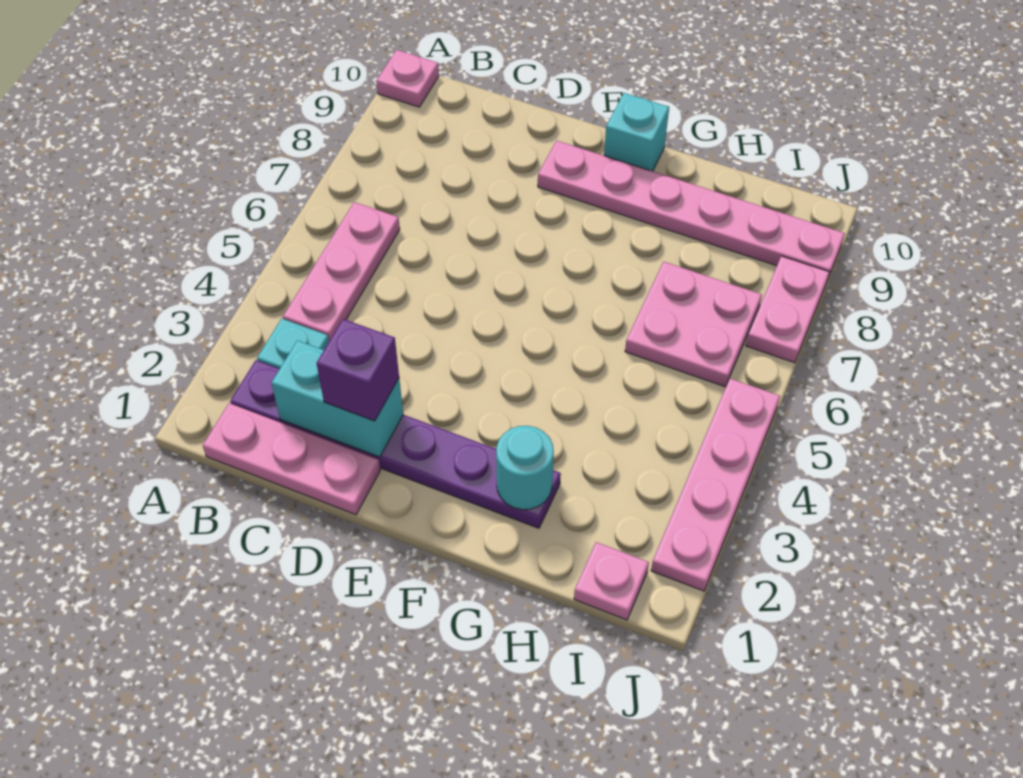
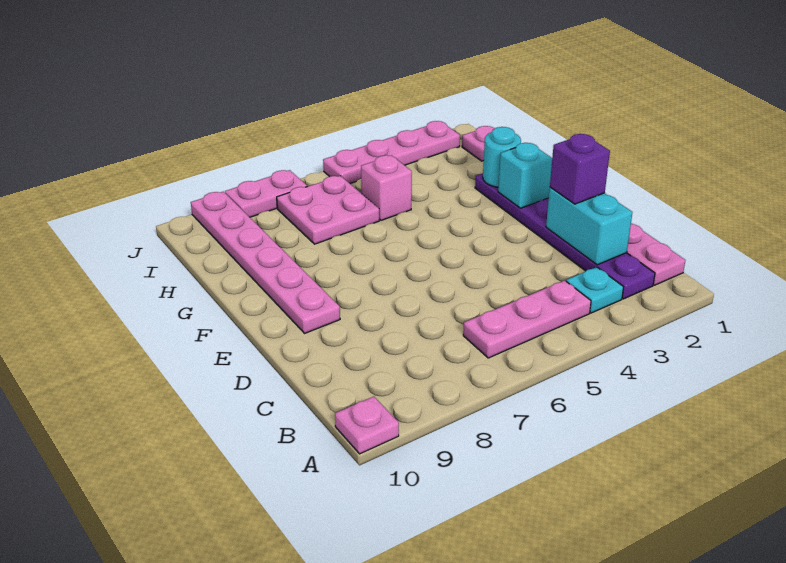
cyan brick F10 level 1 -> cyan brick F2 level 2
none -> pink brick H5 level 1

